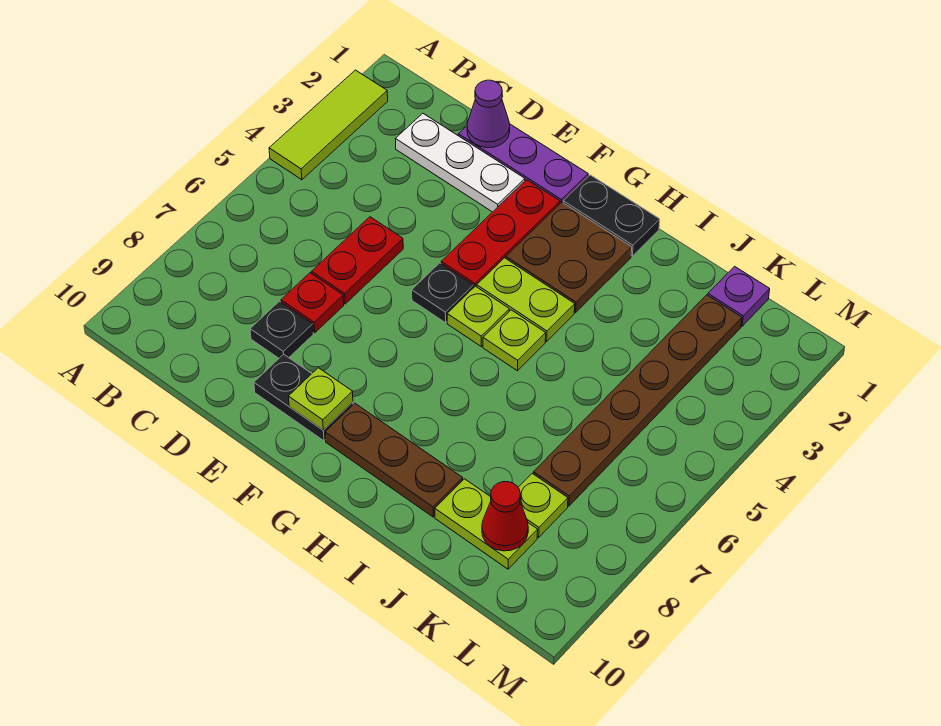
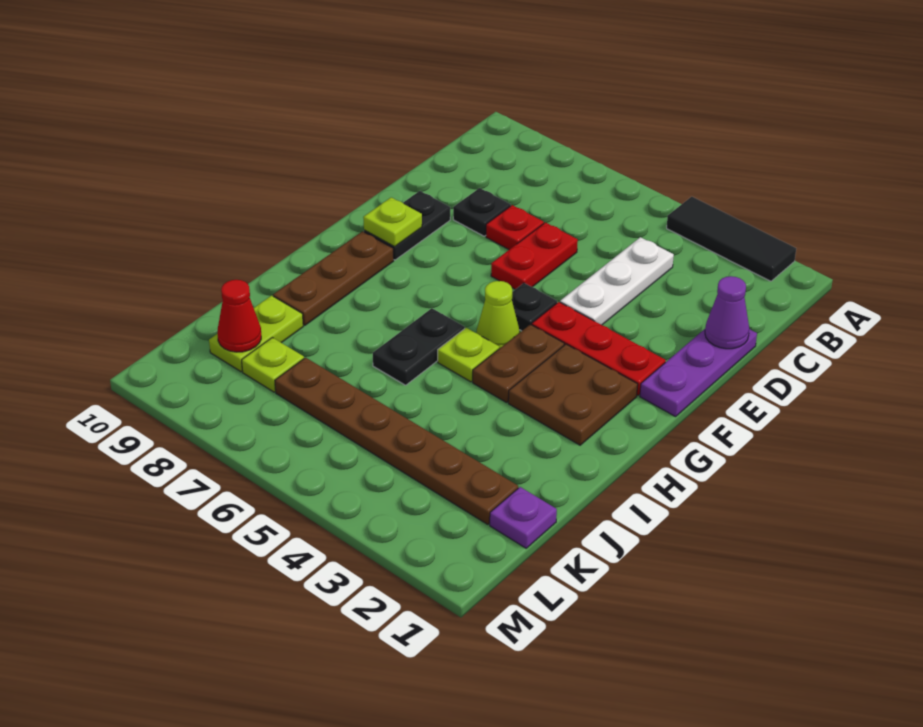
lime tile A2:A4 level 1 -> black tile A2:A4 level 1
white plate C2:E2 level 1 -> white plate C4:E4 level 1
red plate D5:D6 level 1 -> red plate D6:E6 level 1
black plate G1:H1 level 1 -> black plate H6:I6 level 1
lime plate G4:H4 level 1 -> brown plate G4:H4 level 1
lime plate G5 level 1 -> lime cone G5 level 1

